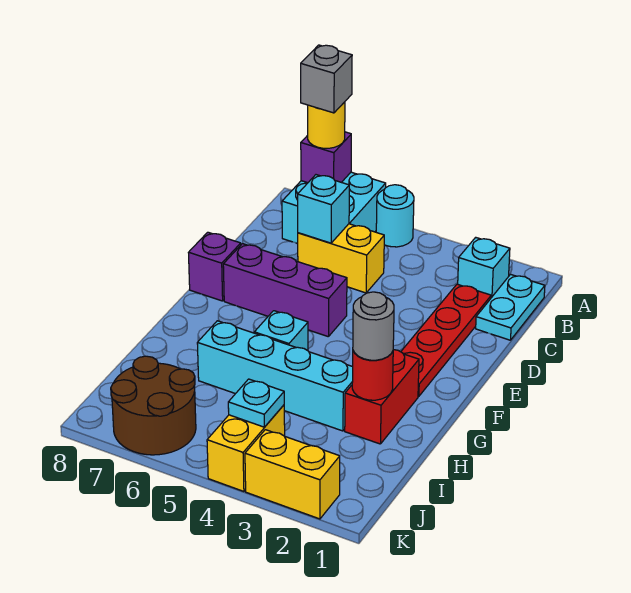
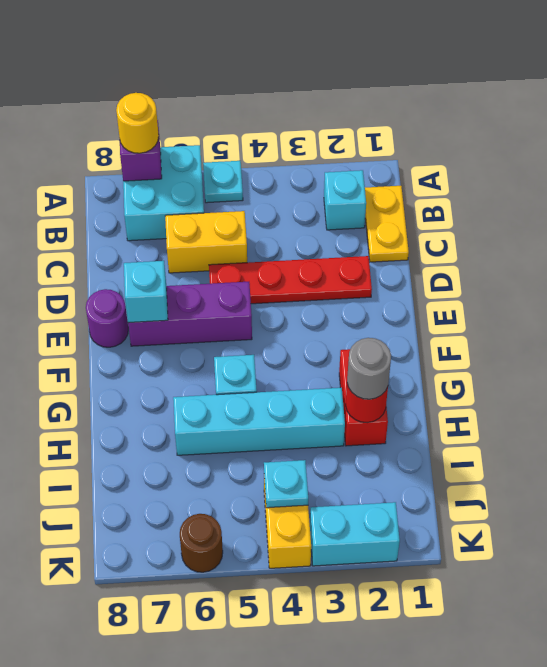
cyan round brick A5 level 1 -> cyan plate A5 level 1
grey brick A7 level 4 -> none
cyan plate B1:C1 level 1 -> yellow plate B1:C1 level 1
red plate C2:F2 level 1 -> red plate D2:D5 level 1
cyan brick C6 level 2 -> cyan brick E7 level 2
purple brick E8 level 1 -> purple round brick E8 level 1
brown round brick J6:K7 level 1 -> brown round brick K6 level 1
yellow brick K2:K3 level 1 -> cyan brick K2:K3 level 1

